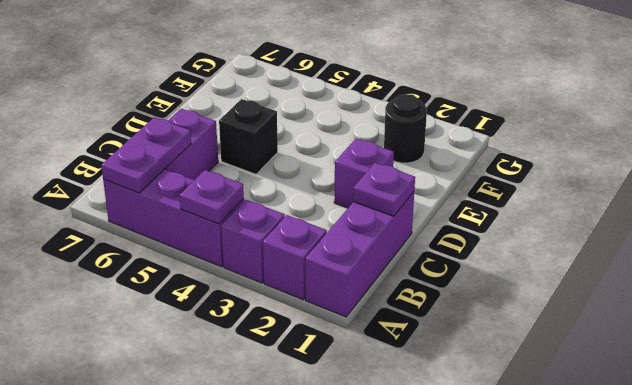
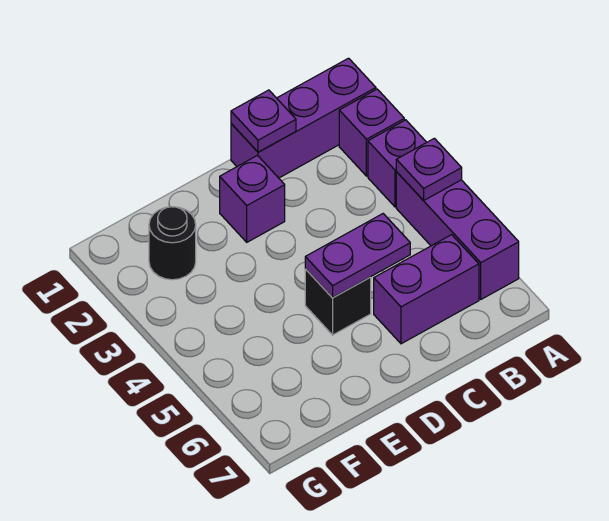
purple plate A6:B6 level 2 -> purple plate C5:D5 level 2

